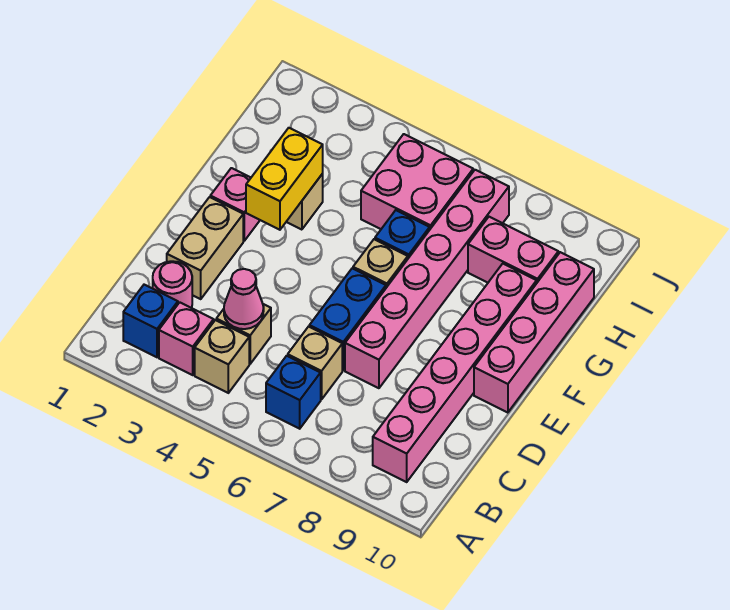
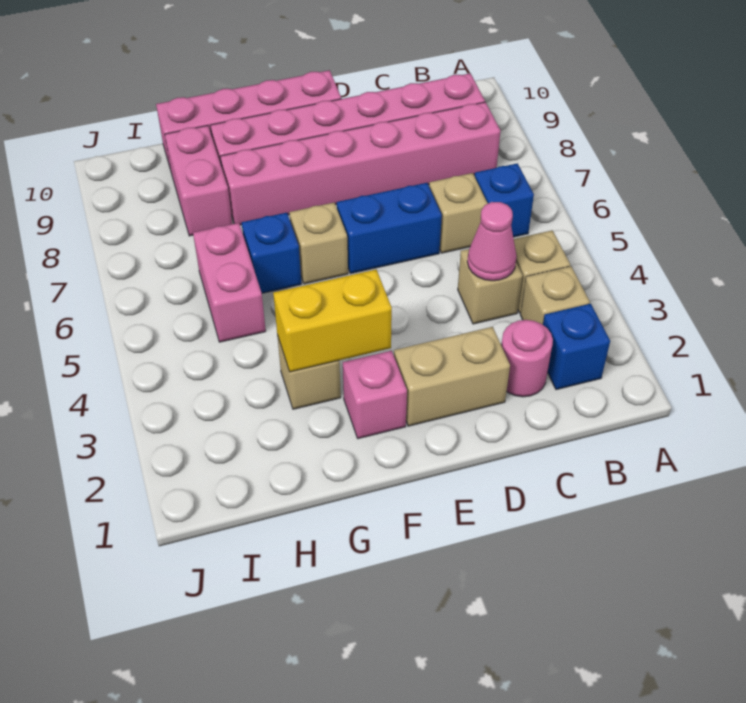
pink brick B3 level 1 -> tan brick B3 level 1
pink brick D7:I7 level 1 -> pink brick B8:G8 level 1
pink brick H5:I6 level 1 -> pink brick H5:H6 level 1

